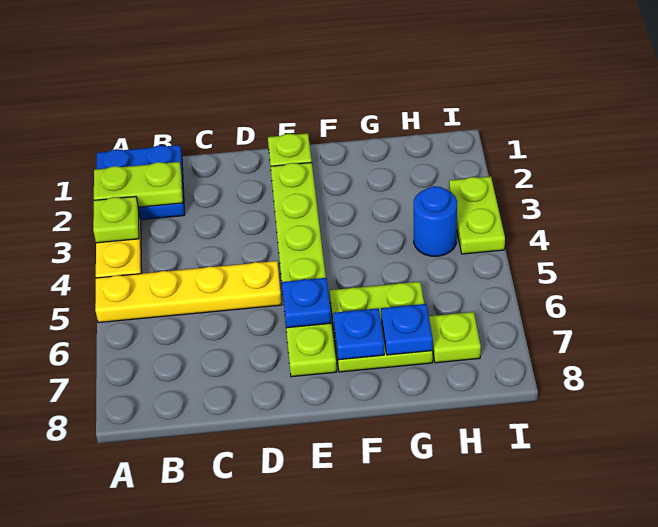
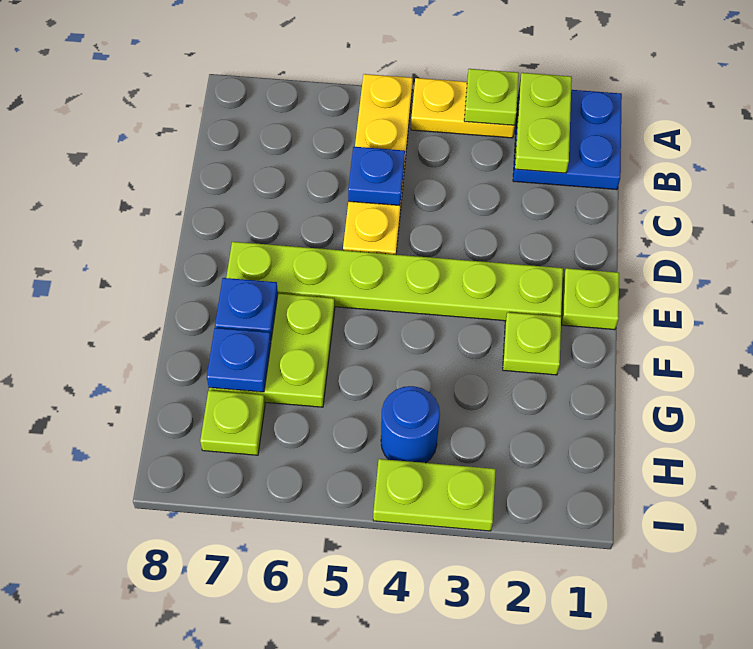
blue plate E6 level 2 -> blue plate C5 level 2
none -> lime plate F2 level 1

